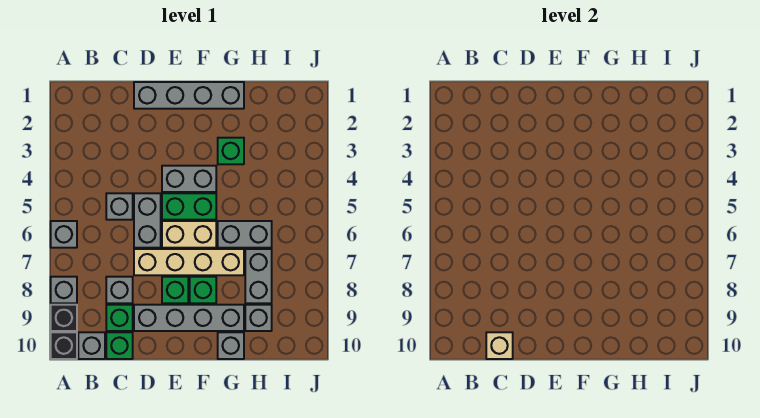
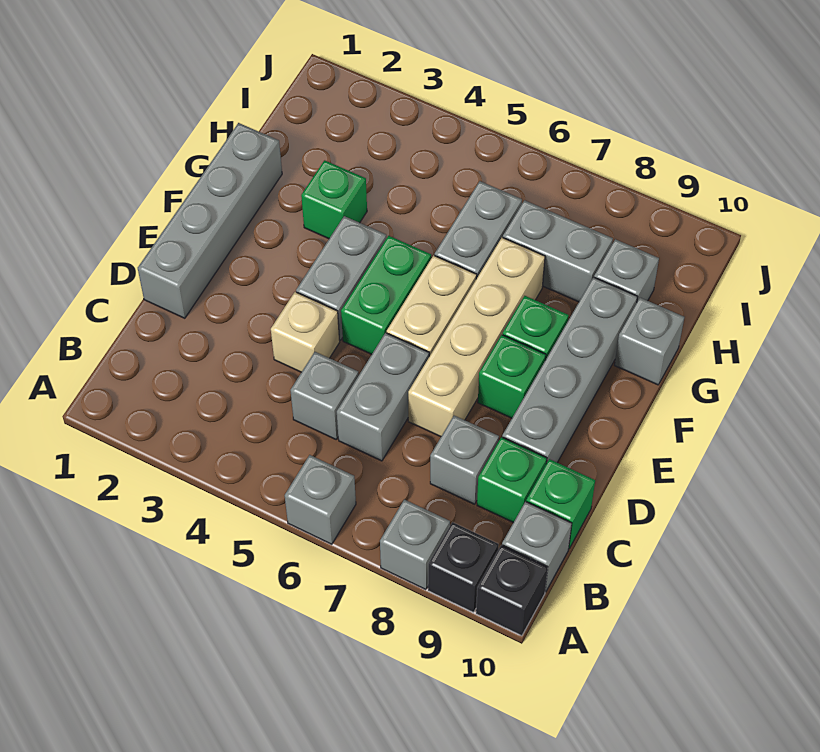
tan brick C10 level 2 -> tan brick D4 level 1
grey brick D5:D6 level 1 -> grey brick C6:D6 level 1

